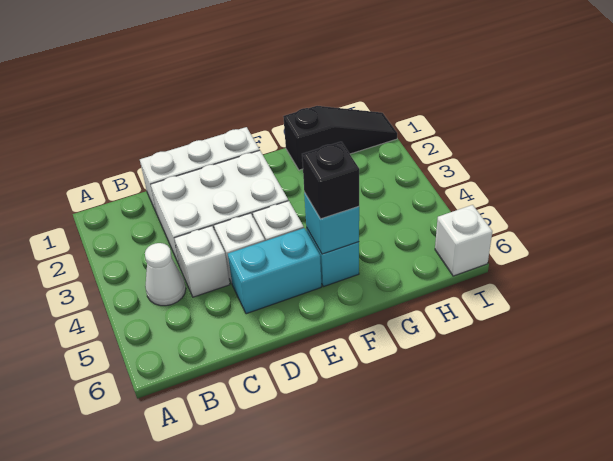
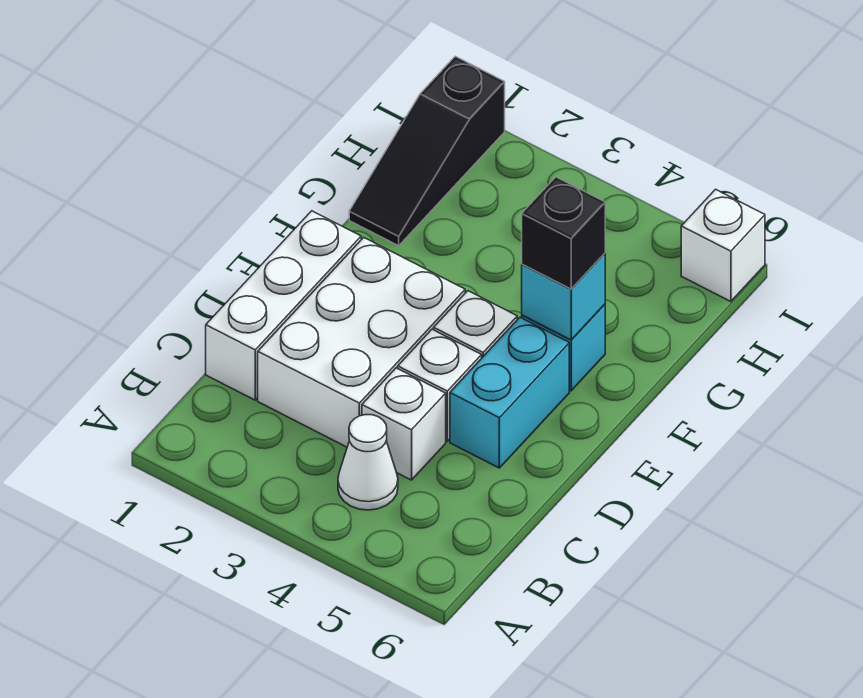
black slope G1:I1 level 1 top G -> black slope G1:I1 level 1 top I

